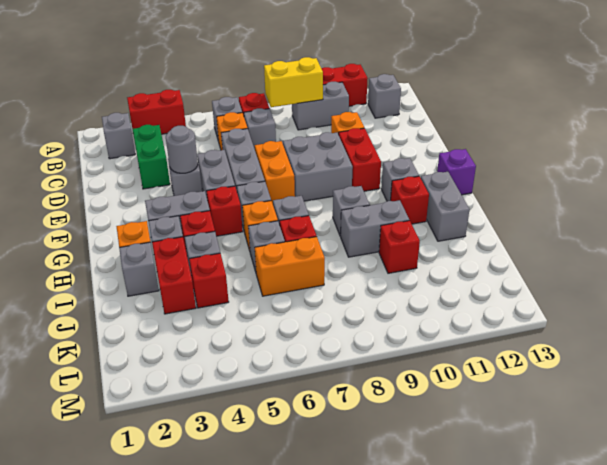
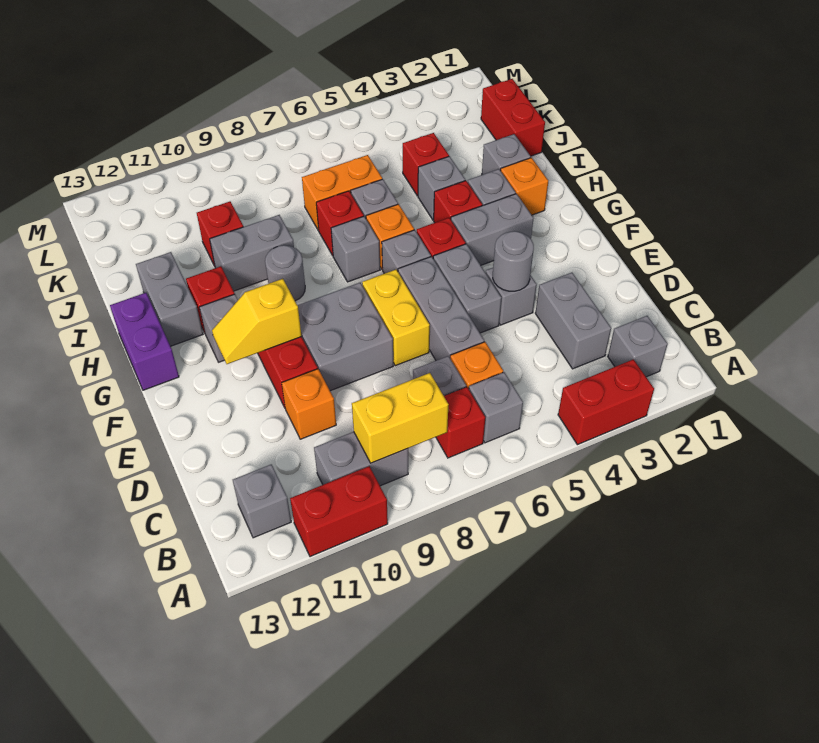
green brick C3:D3 level 1 -> grey brick C3:D3 level 1
orange brick E7:F7 level 1 -> yellow brick E7:F7 level 1
none -> yellow slope F10:F11 level 2 top 10
purple brick G13 level 1 -> purple brick G13:H13 level 1
grey brick H9 level 1 -> grey round brick H9 level 1
red brick I3:J3 level 1 -> red brick J1:K1 level 1

